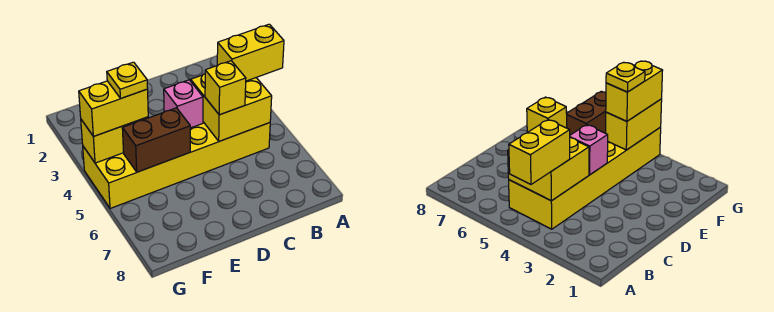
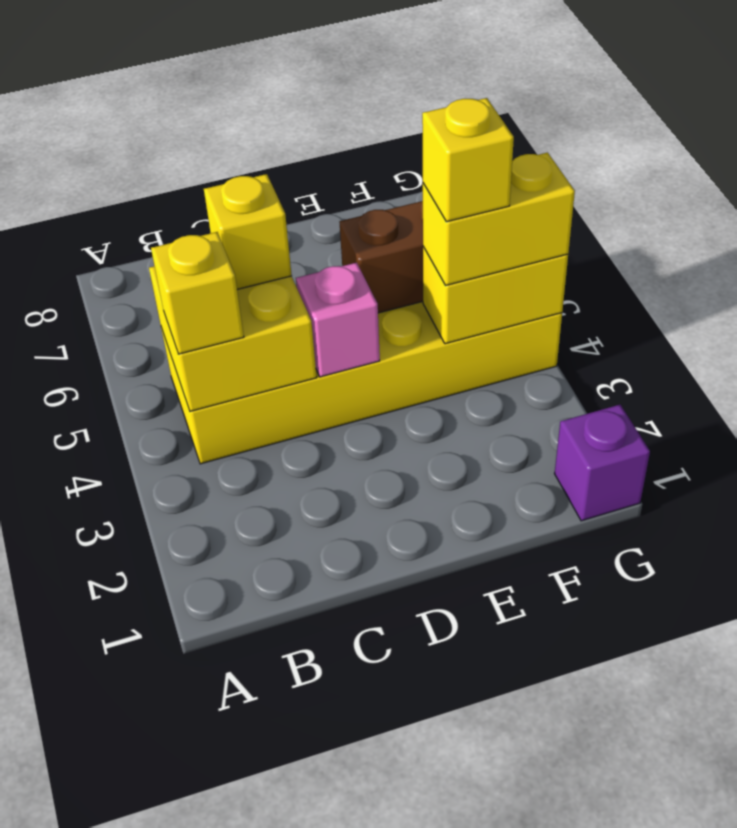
yellow brick A4:B4 level 3 -> yellow brick B4 level 3
yellow plate F4 level 4 -> yellow brick F4 level 4
none -> purple brick G1 level 1

